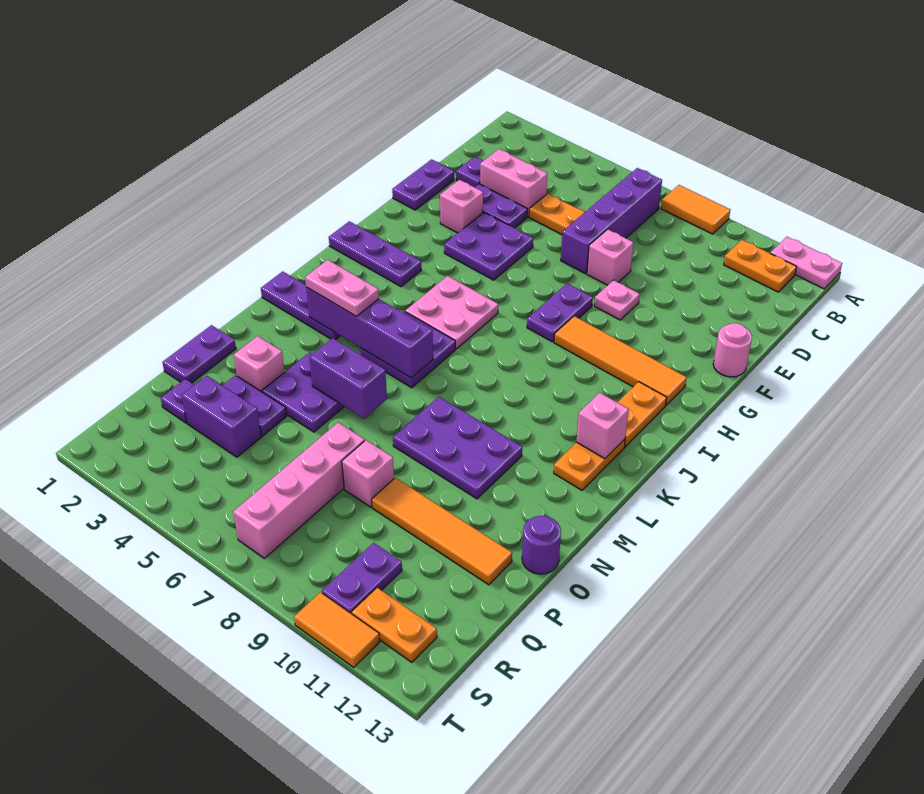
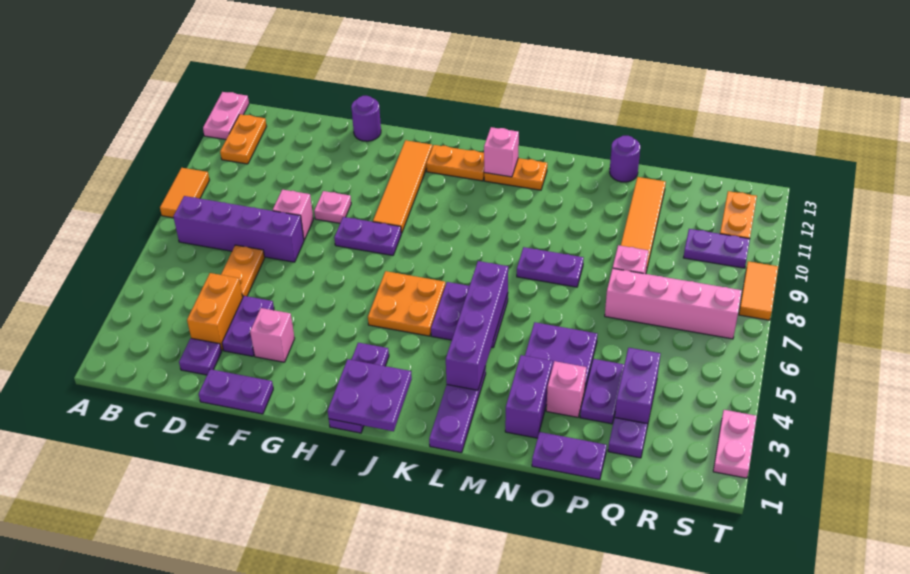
pink brick D3:D4 level 1 -> orange brick D3:D4 level 1
purple plate F4:G5 level 1 -> purple plate I1:J2 level 2
pink round brick F13 level 1 -> purple round brick F13 level 1
pink plate I5:J6 level 1 -> orange plate I5:J6 level 1
pink plate L3:L4 level 3 -> pink plate T2:T3 level 1
purple plate M8:N10 level 1 -> purple plate M8:N8 level 1
purple brick N5:N6 level 2 -> purple brick N2:N3 level 1
orange tile T10:T11 level 1 -> orange tile T8:T9 level 1

